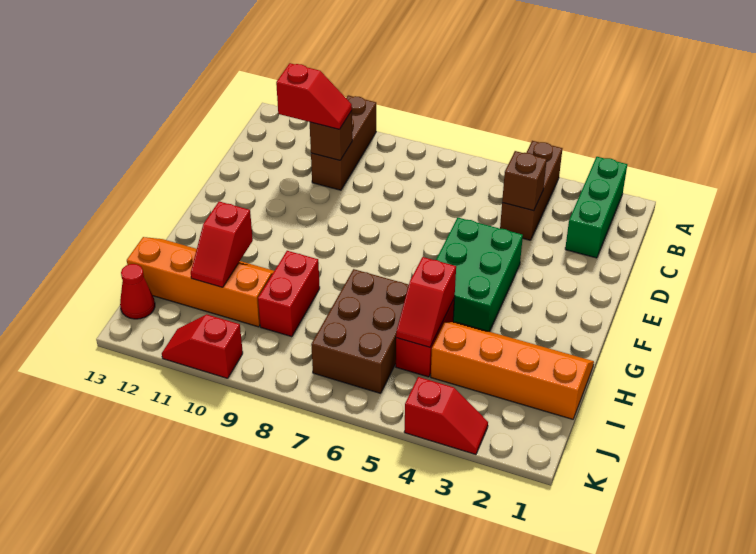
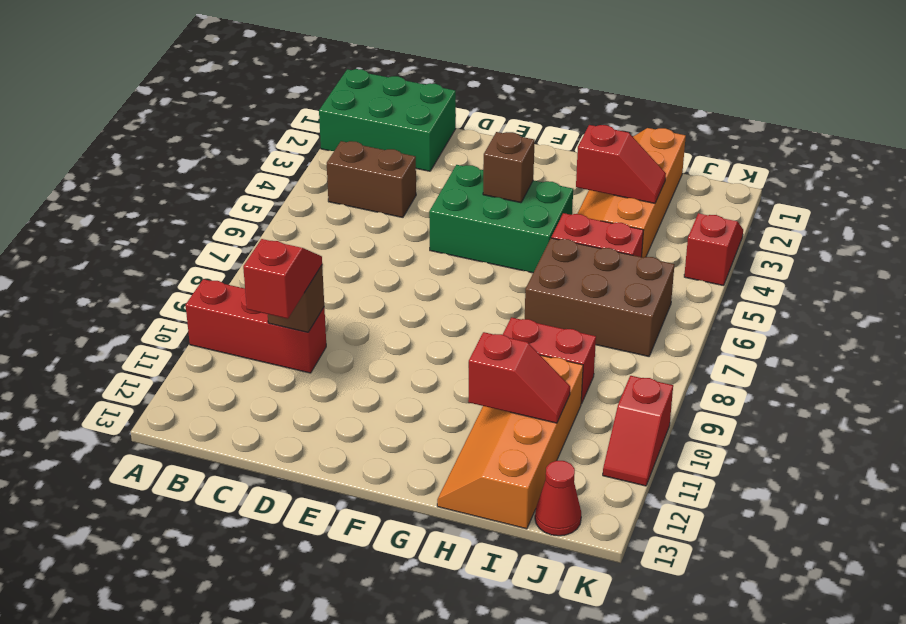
green brick A2:C2 level 1 -> green brick A1:C2 level 1
brown brick A4:C4 level 1 -> brown brick B4:C4 level 1
brown brick A10:C10 level 1 -> red brick A10:C10 level 1
brown brick C4 level 2 -> brown brick F4 level 2
red slope H5:I5 level 2 top H -> red slope H3:I3 level 2 top H

